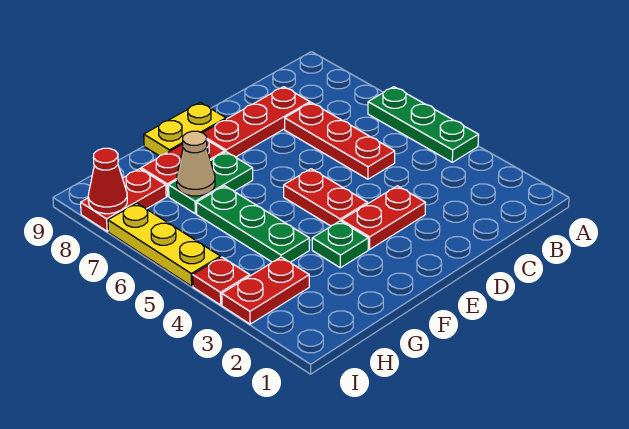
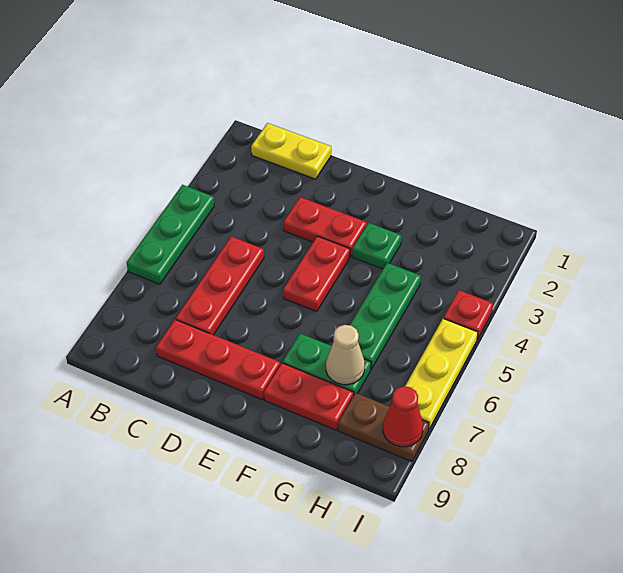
yellow plate E9:F9 level 1 -> yellow plate B1:C1 level 1
red plate H3:I3 level 1 -> none
red plate H8:I8 level 1 -> brown plate H8:I8 level 1

